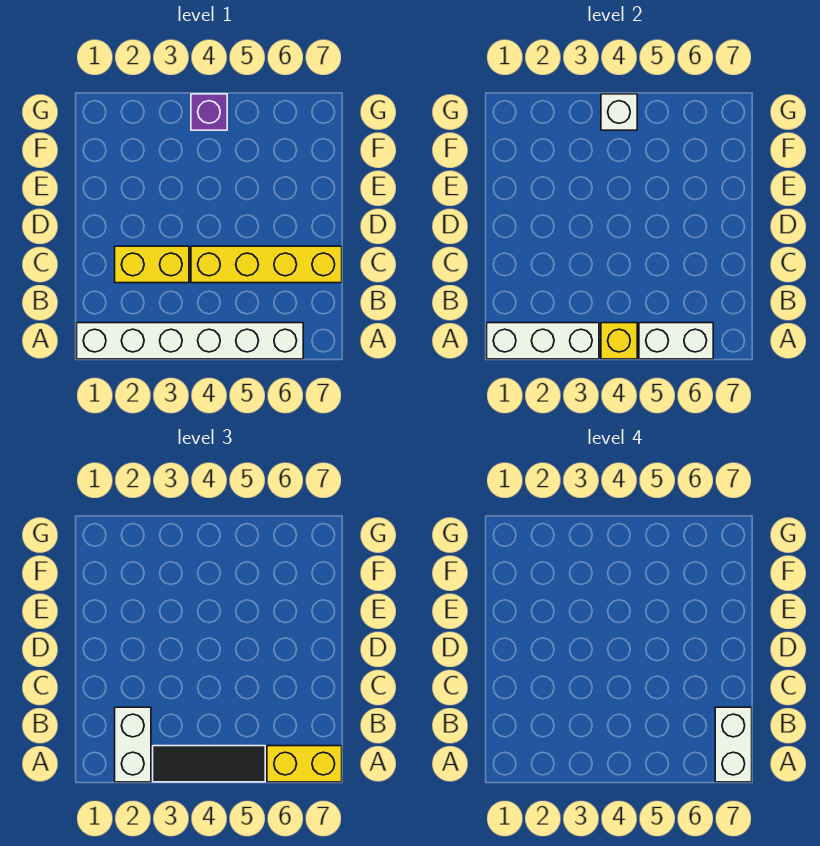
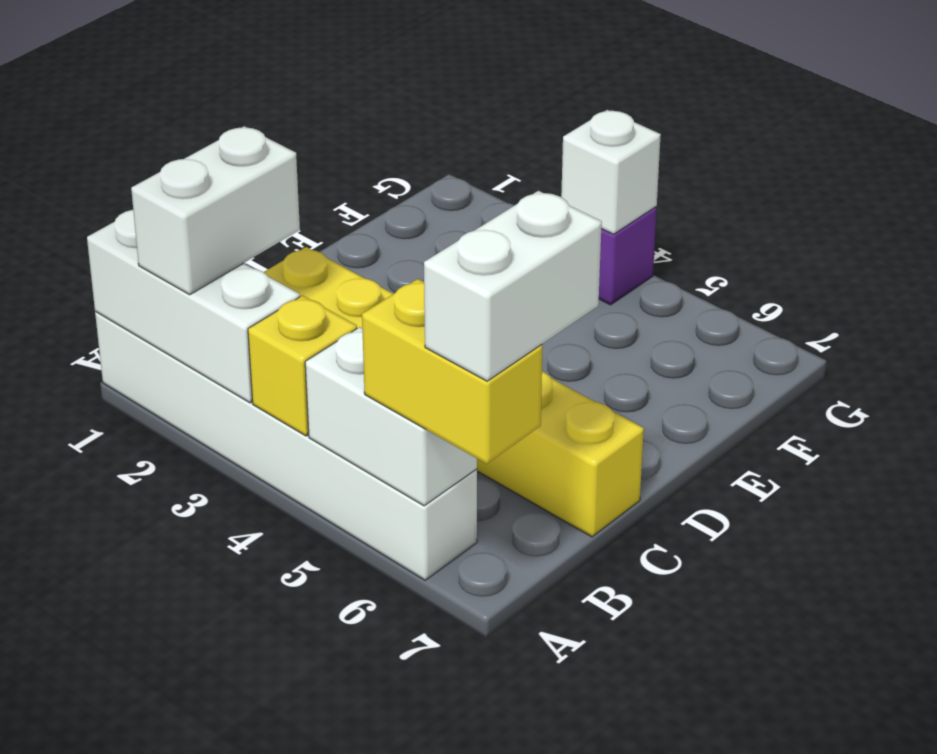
black tile A3:A5 level 3 -> none

